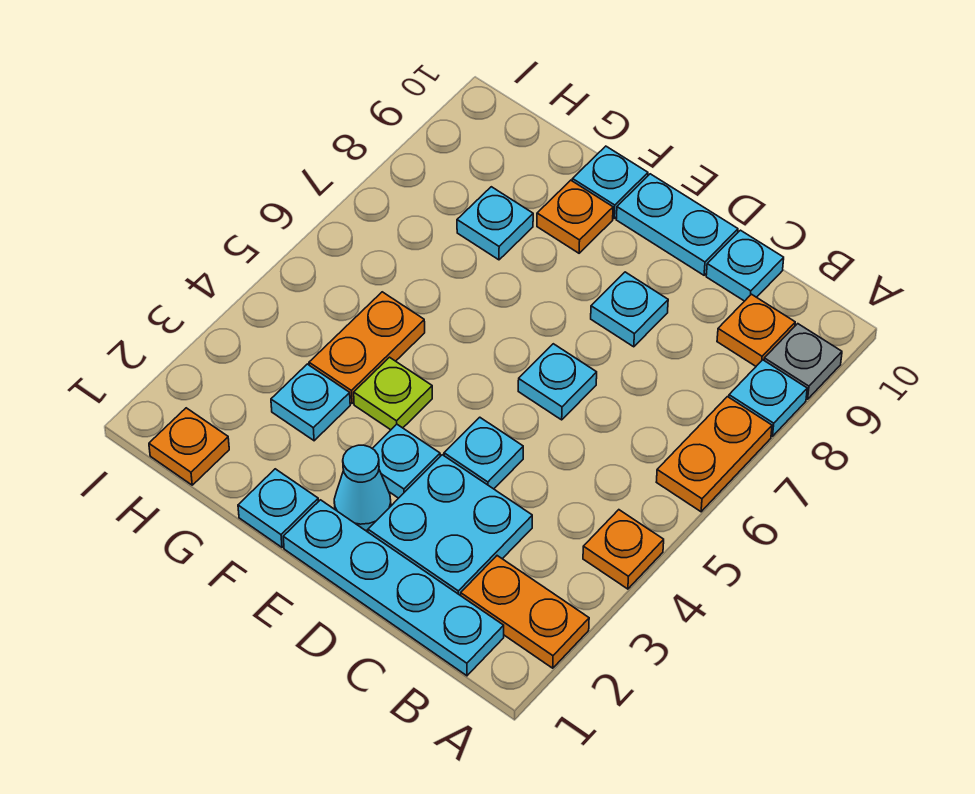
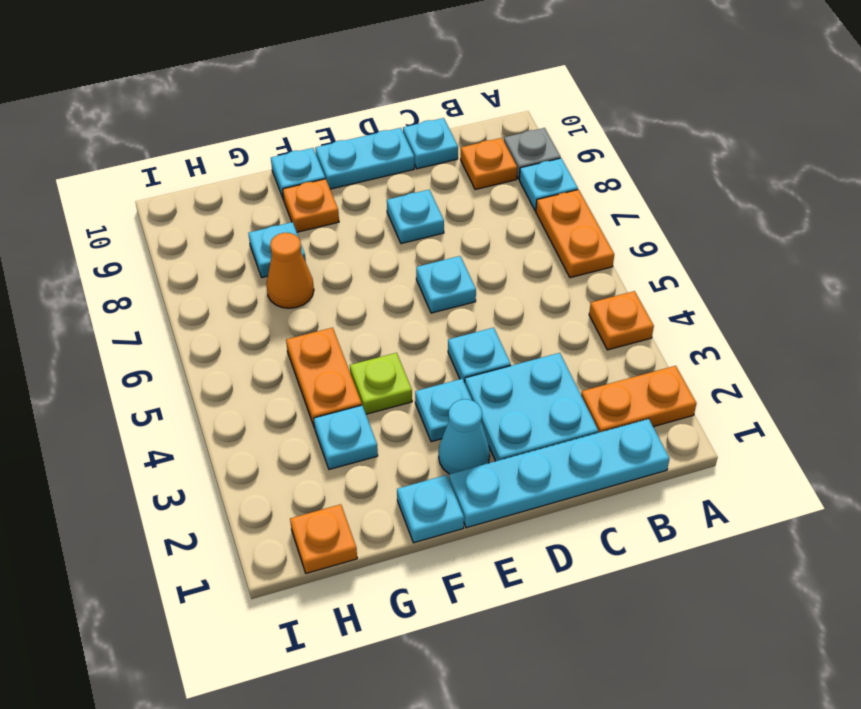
none -> orange cone G7 level 1

